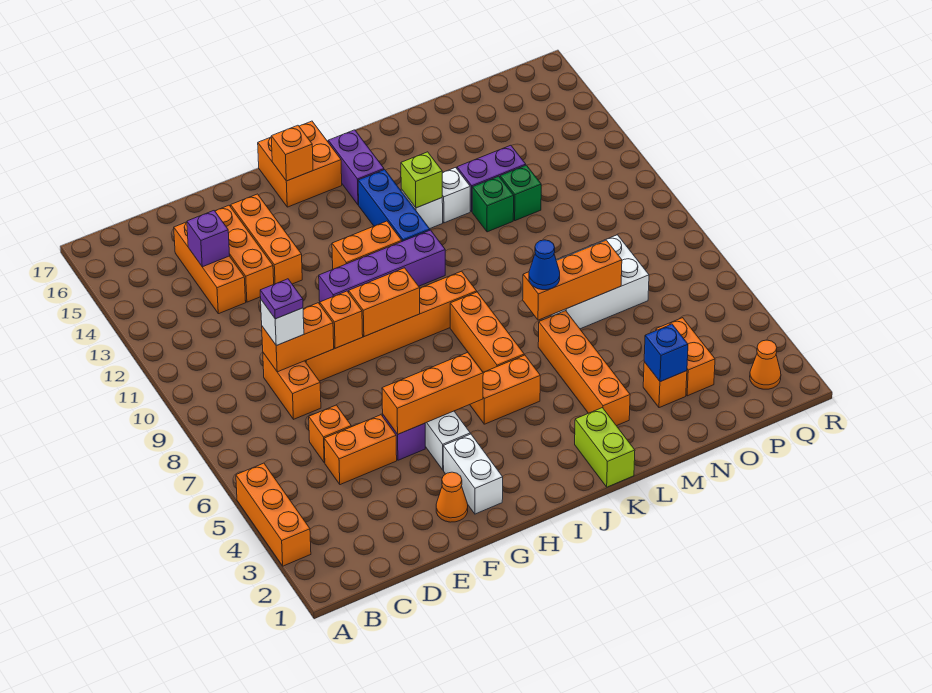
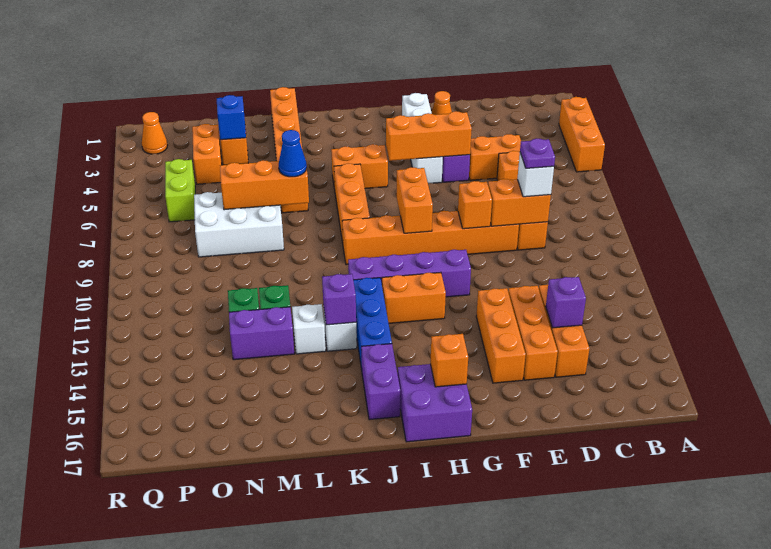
orange brick G9:H9 level 2 -> orange brick H8:H9 level 2
orange brick H16:I17 level 1 -> purple brick H16:I17 level 1
lime brick K1:K2 level 1 -> lime brick P5:P6 level 1
lime brick K13 level 2 -> purple brick K13 level 2
orange brick L3:L6 level 1 -> orange brick L1:L6 level 1

